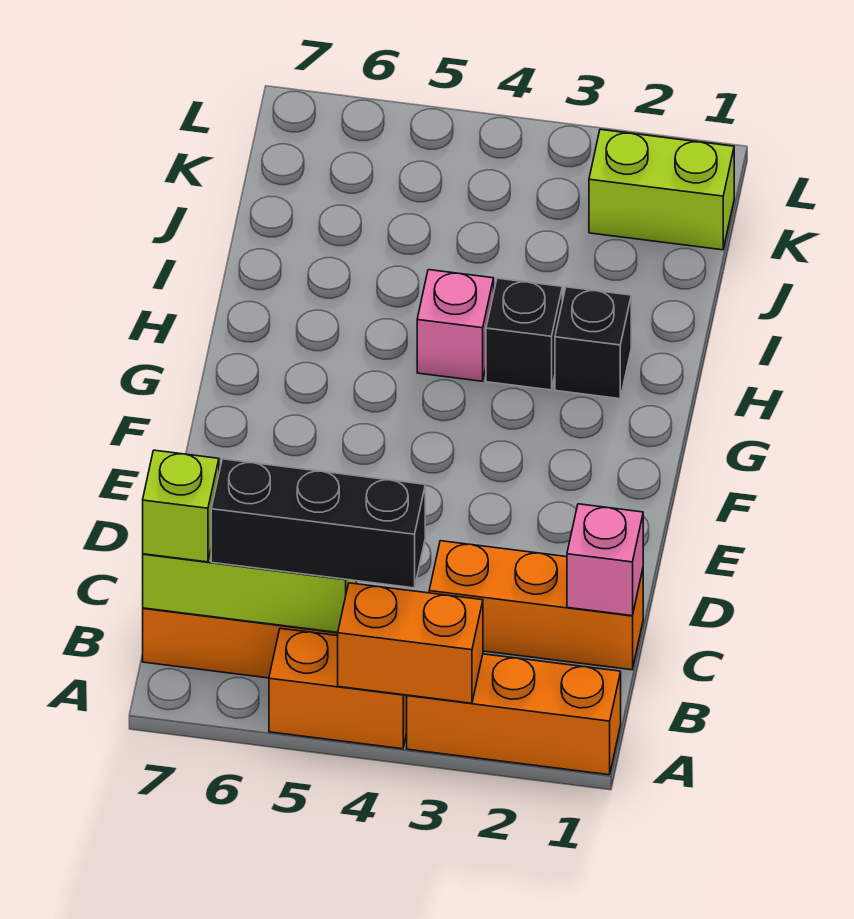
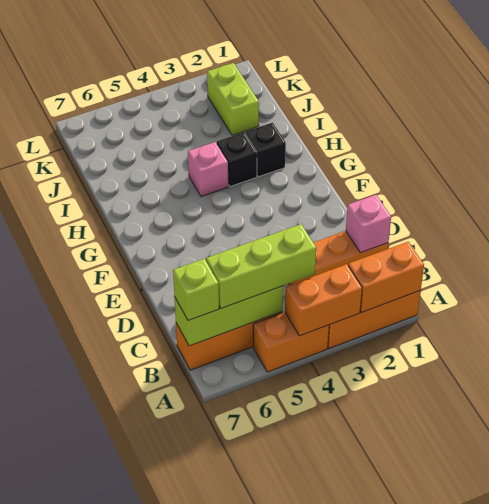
none -> orange brick A1:A2 level 2
black brick B4:B6 level 3 -> lime brick B4:B6 level 3
lime brick K1:K2 level 1 -> lime brick J2:K2 level 1

